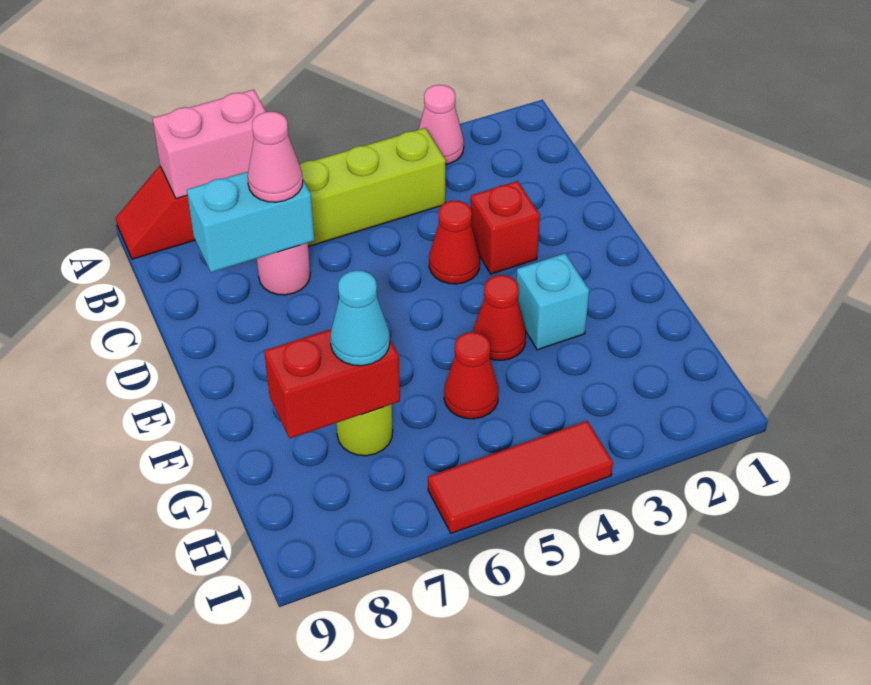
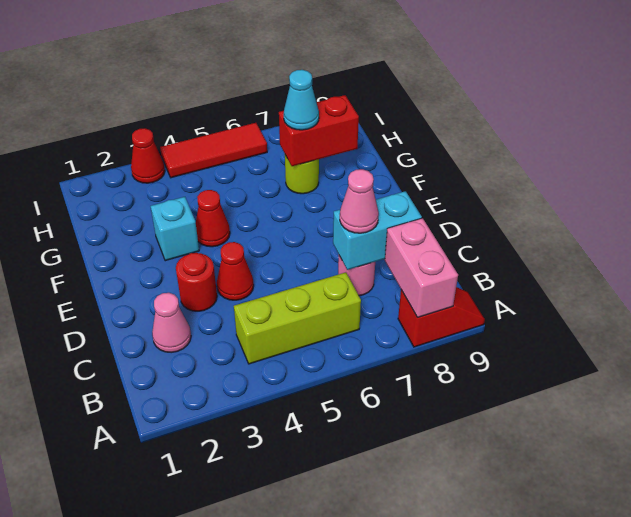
pink cone A3 level 1 -> pink cone C2 level 1
pink brick A7:A8 level 2 -> pink brick A8:B8 level 2
red brick D3 level 1 -> red round brick D3 level 1
red cone G5 level 1 -> red cone I3 level 1

